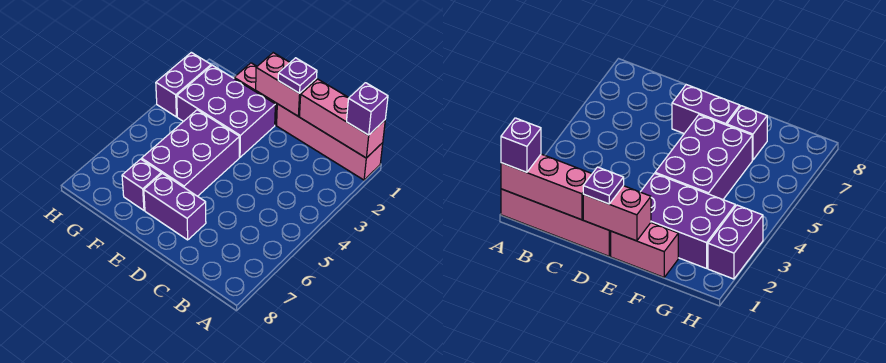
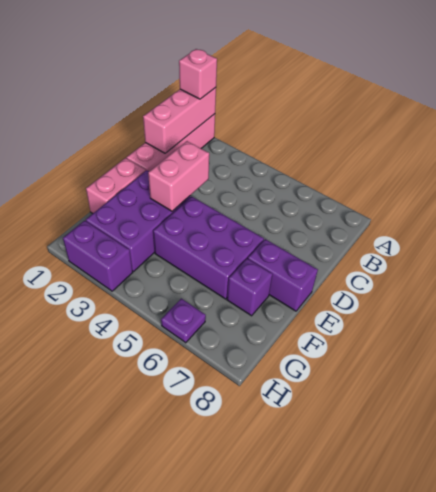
purple brick A1 level 3 -> pink brick A1 level 3
pink brick D1:E1 level 2 -> pink brick D3:E3 level 2
purple plate D1 level 3 -> purple plate H6 level 1
purple brick D7:E7 level 1 -> purple brick E7:E8 level 1

